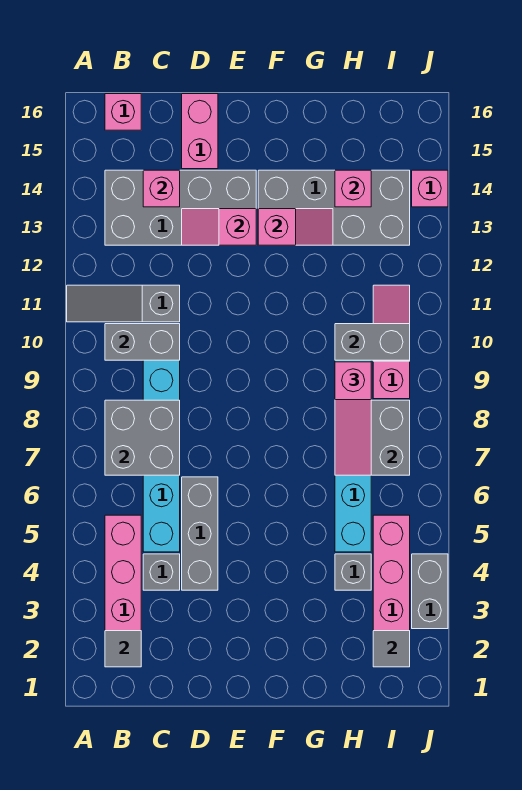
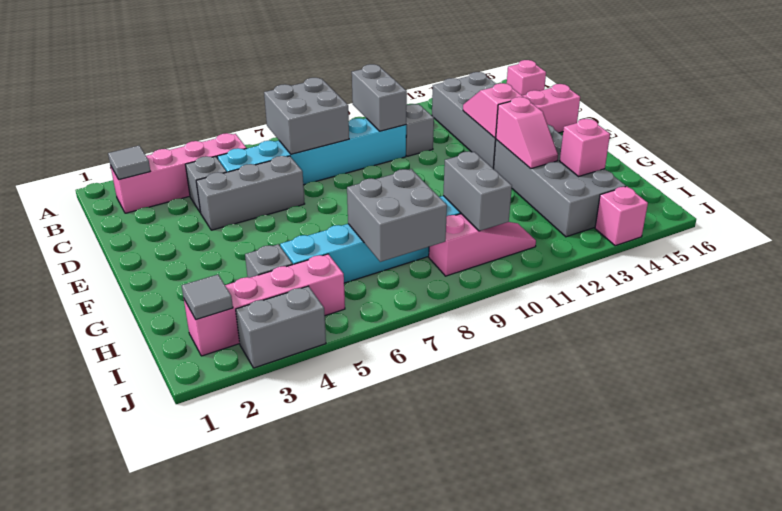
pink brick C14 level 2 -> none
pink slope H7:H9 level 3 top 9 -> none

